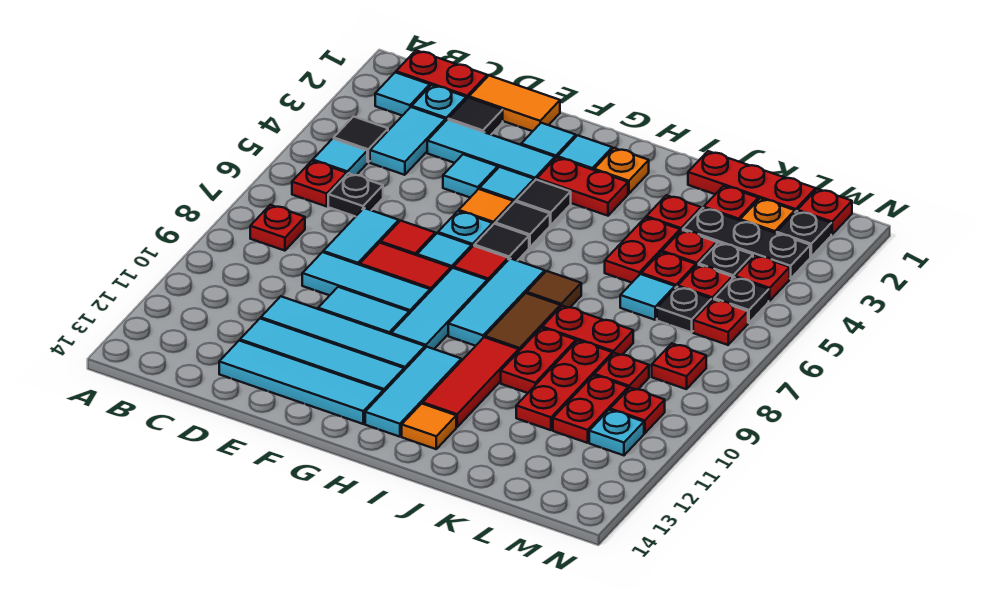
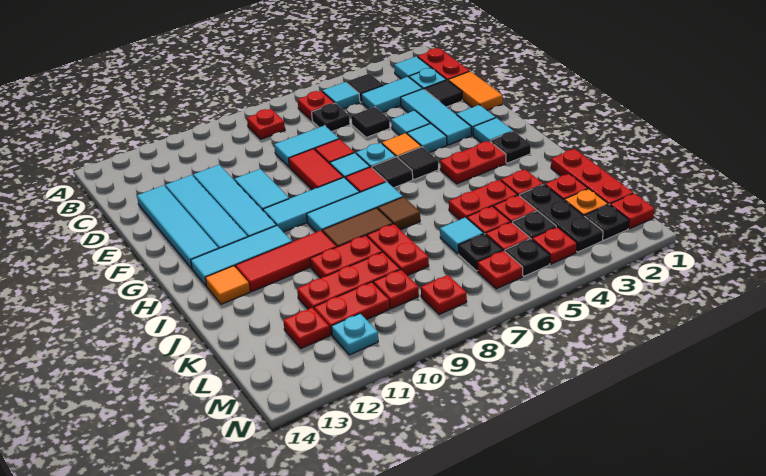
cyan tile D9:F9 level 1 -> none
red plate G3:H3 level 1 -> red plate H3:H4 level 1
black tile G4 level 1 -> black tile D5 level 1
orange plate H2 level 1 -> black plate H2 level 1
red plate M10 level 1 -> red plate L12 level 1

